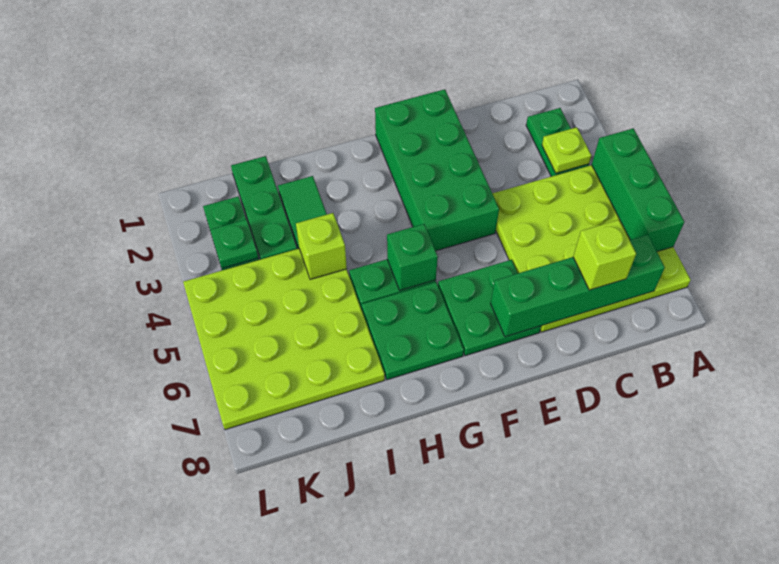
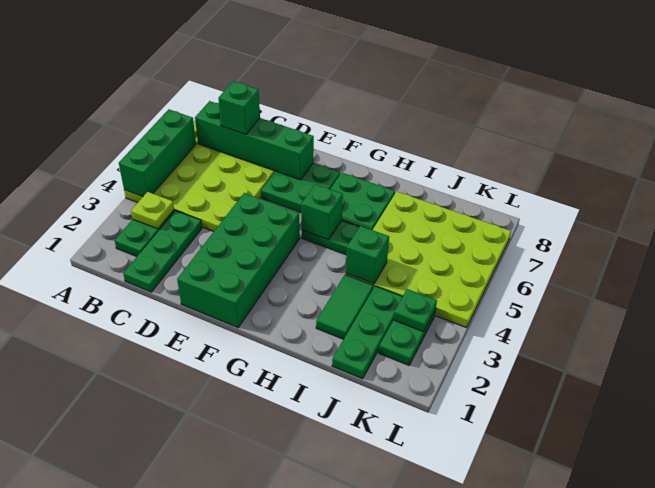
none -> green plate C1:C3 level 1
lime brick C7 level 3 -> green brick C7 level 3
lime brick I4 level 2 -> green brick I4 level 2

